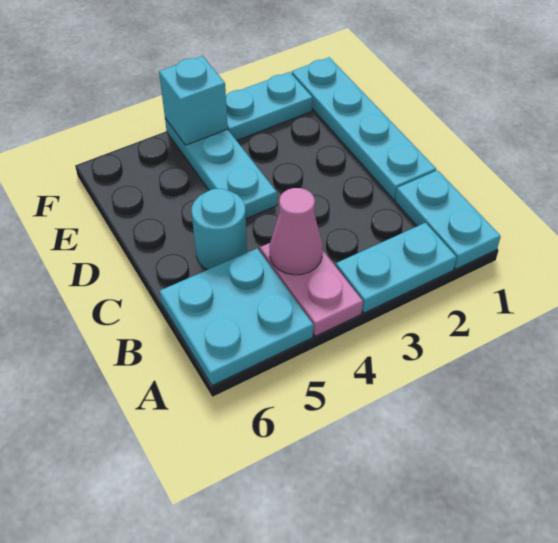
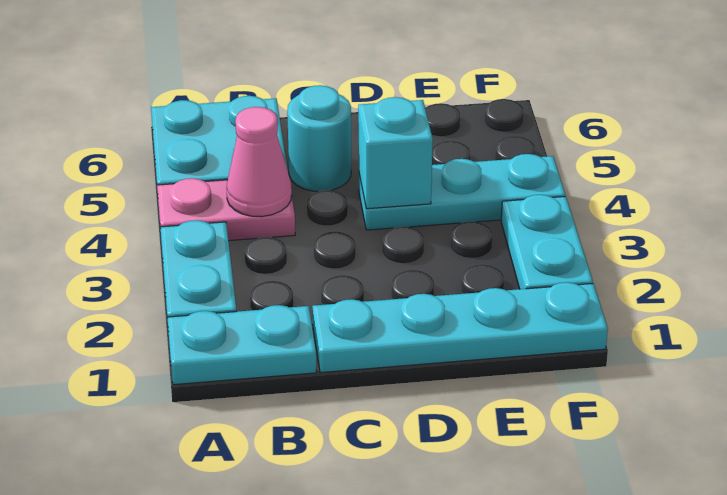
cyan brick F4 level 2 -> cyan brick D4 level 2

